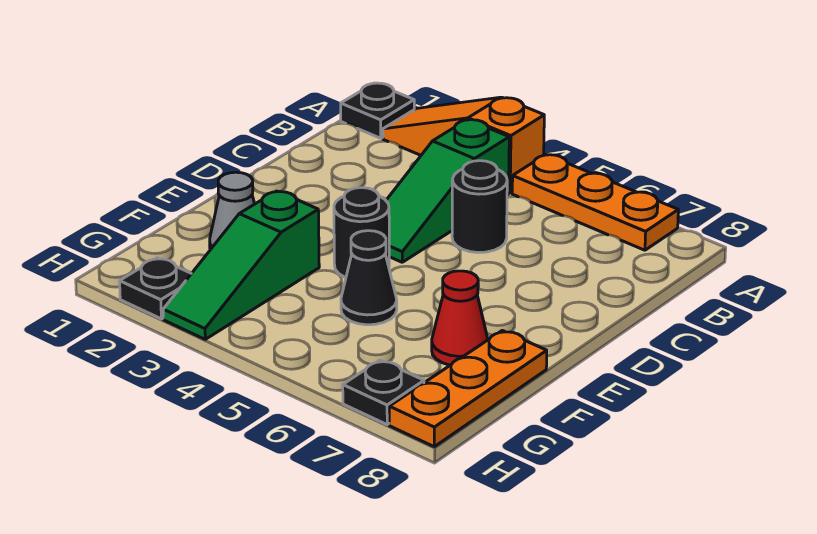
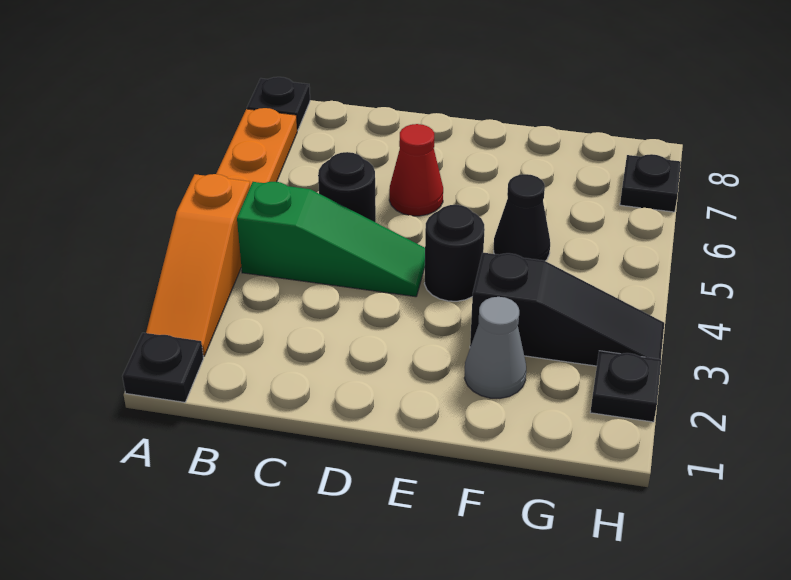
none -> black plate A8 level 1
green slope F3:H3 level 1 top F -> black slope F3:H3 level 1 top F
red cone F7 level 1 -> red cone D6 level 1
orange plate F8:H8 level 1 -> none

